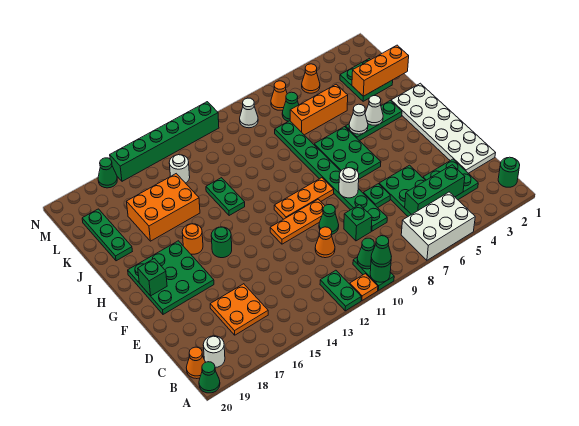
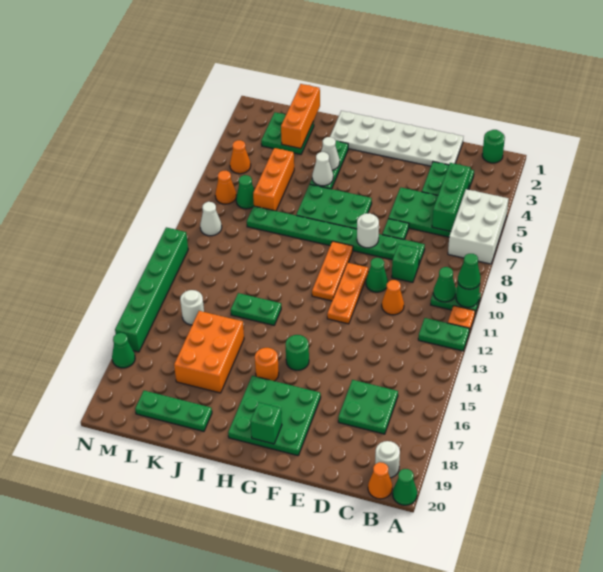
orange plate C16:D17 level 1 -> green plate C16:D17 level 1

